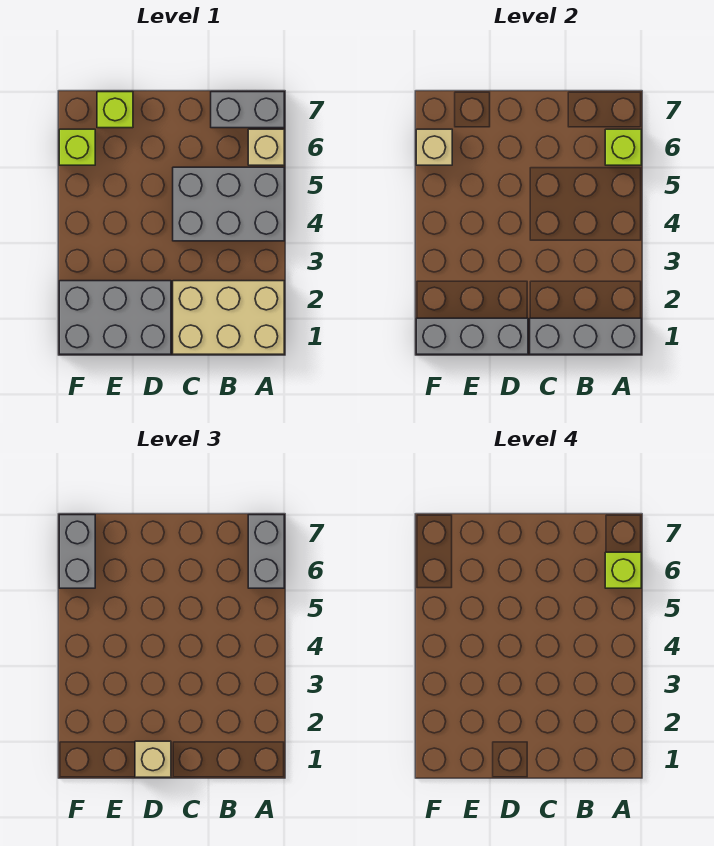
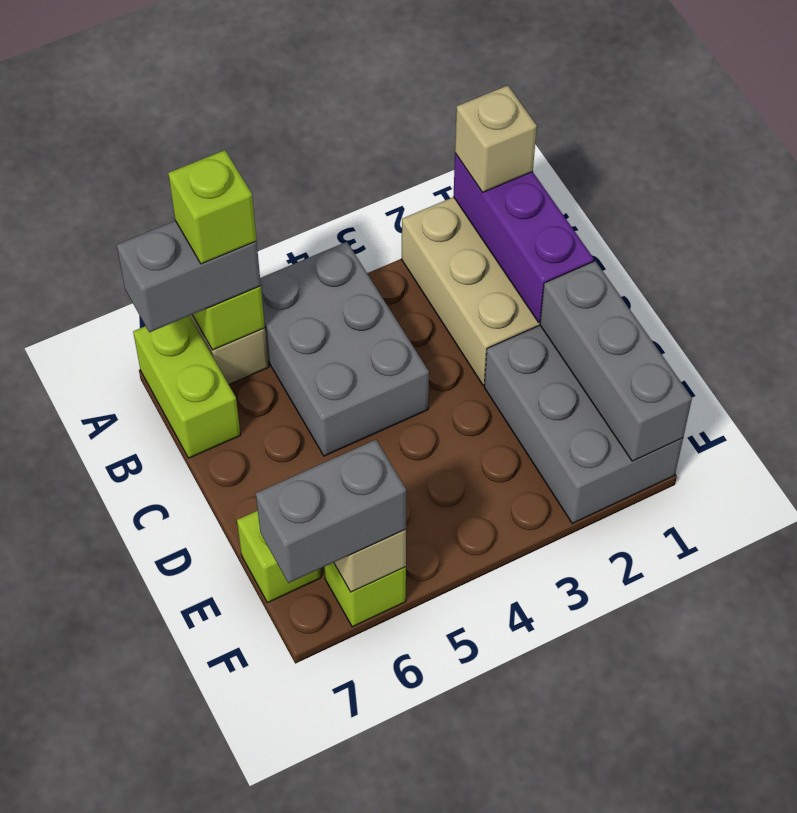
grey brick A1:C1 level 2 -> purple brick A1:C1 level 2
grey brick A7:B7 level 1 -> lime brick A7:B7 level 1
tan brick D1 level 3 -> tan brick A1 level 3

